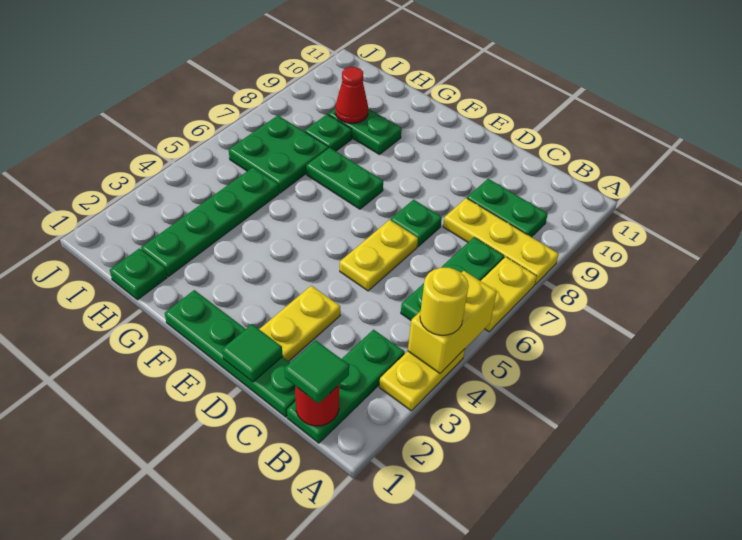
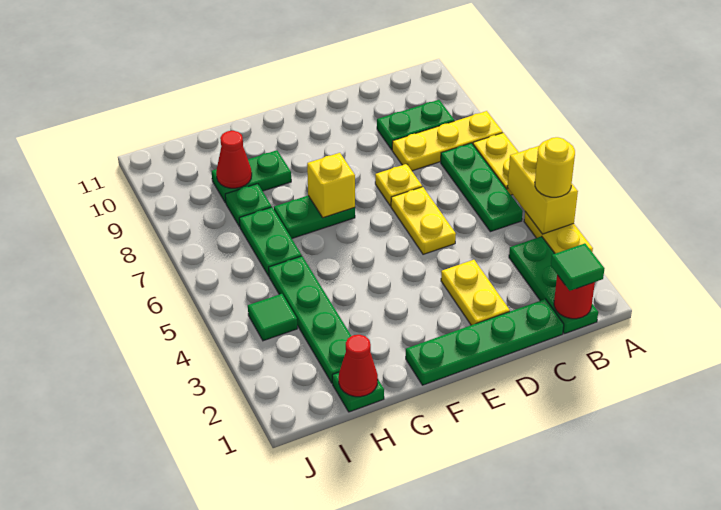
green tile D1 level 2 -> green tile I4 level 1
green plate D7 level 1 -> yellow plate D7 level 1
none -> yellow brick F7 level 2
none -> red cone H1 level 2
green plate H6:I7 level 1 -> green plate H6:H7 level 1

